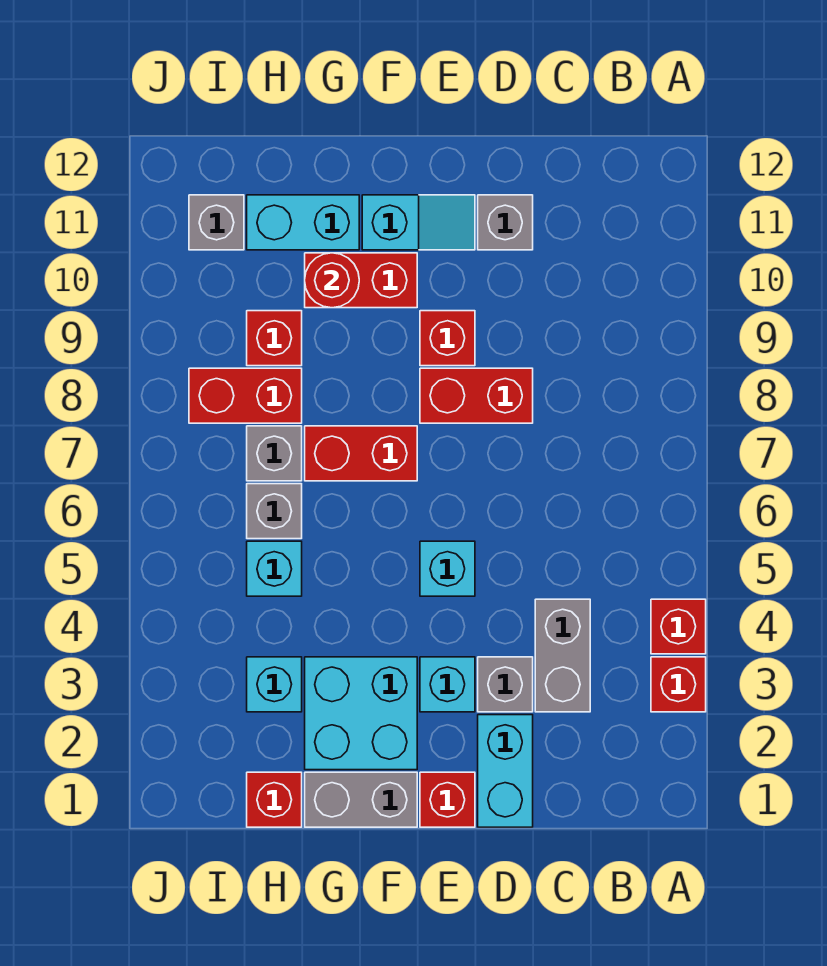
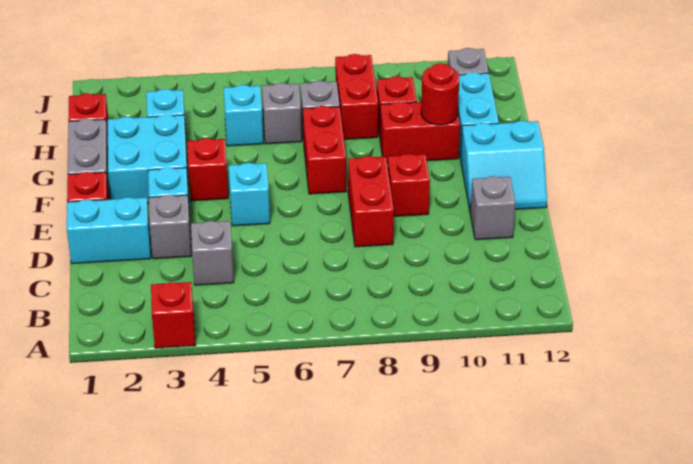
red brick A4 level 1 -> red brick F4 level 1
grey brick C3:C4 level 1 -> grey brick C4 level 1
cyan slope E11:F11 level 1 top F -> cyan slope E11:F12 level 1 top F
red brick F10:G10 level 1 -> red brick G9:G10 level 1

